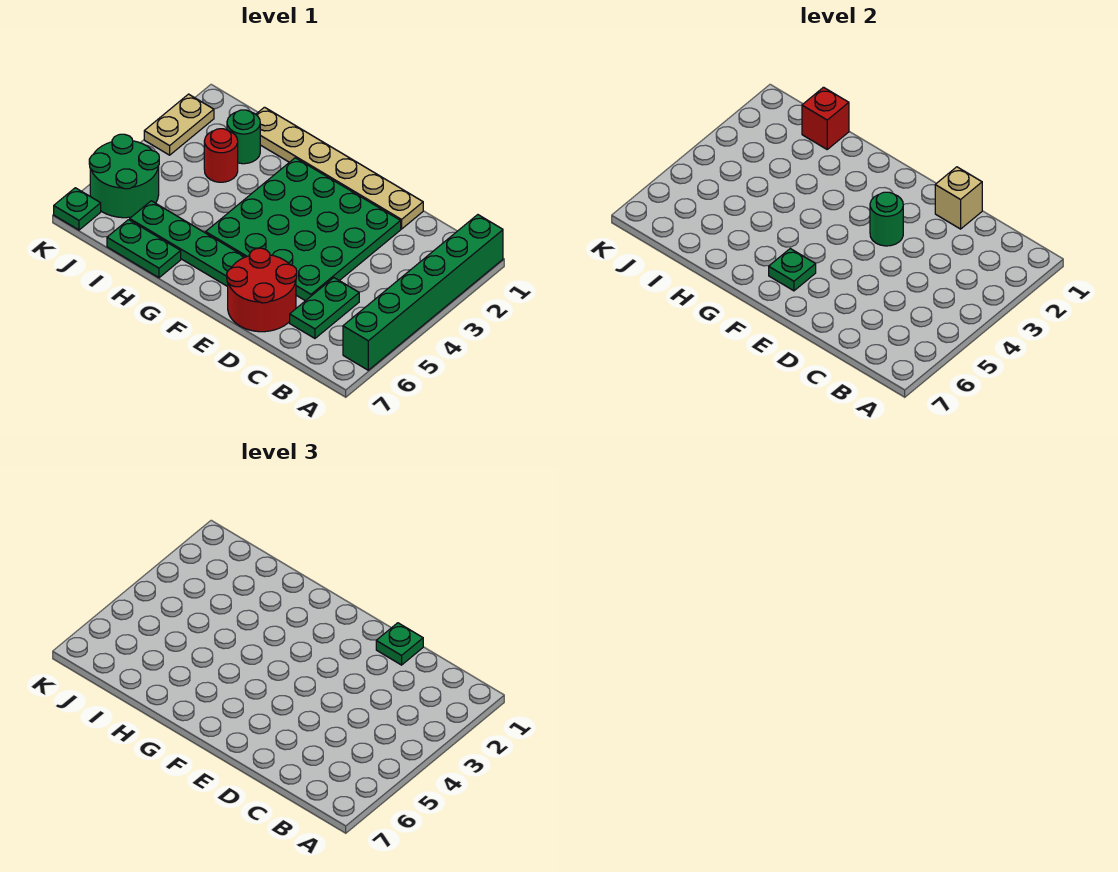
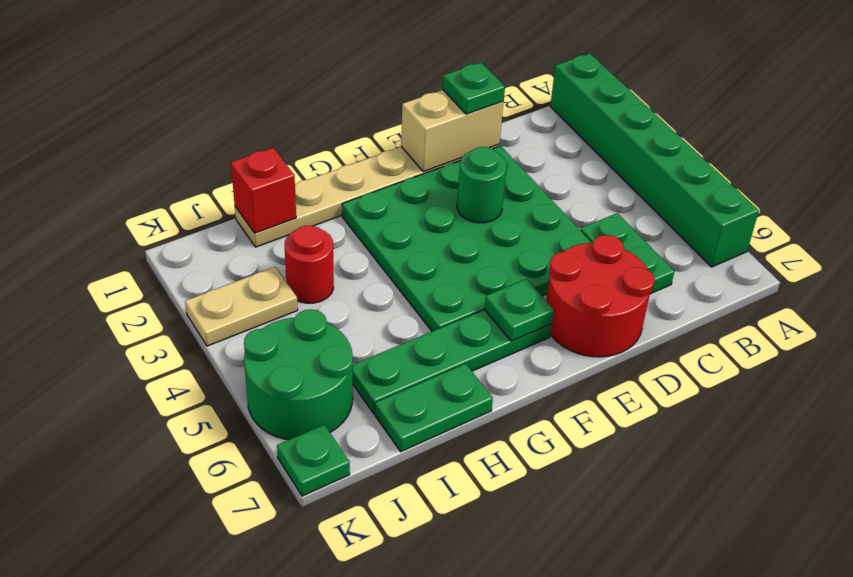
tan brick D1 level 2 -> tan brick D1:E1 level 2
green round brick I2 level 1 -> none
tan plate K2:K3 level 1 -> tan plate J3:K3 level 1

